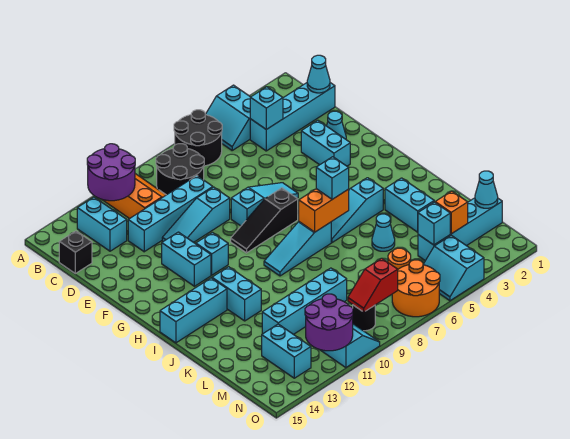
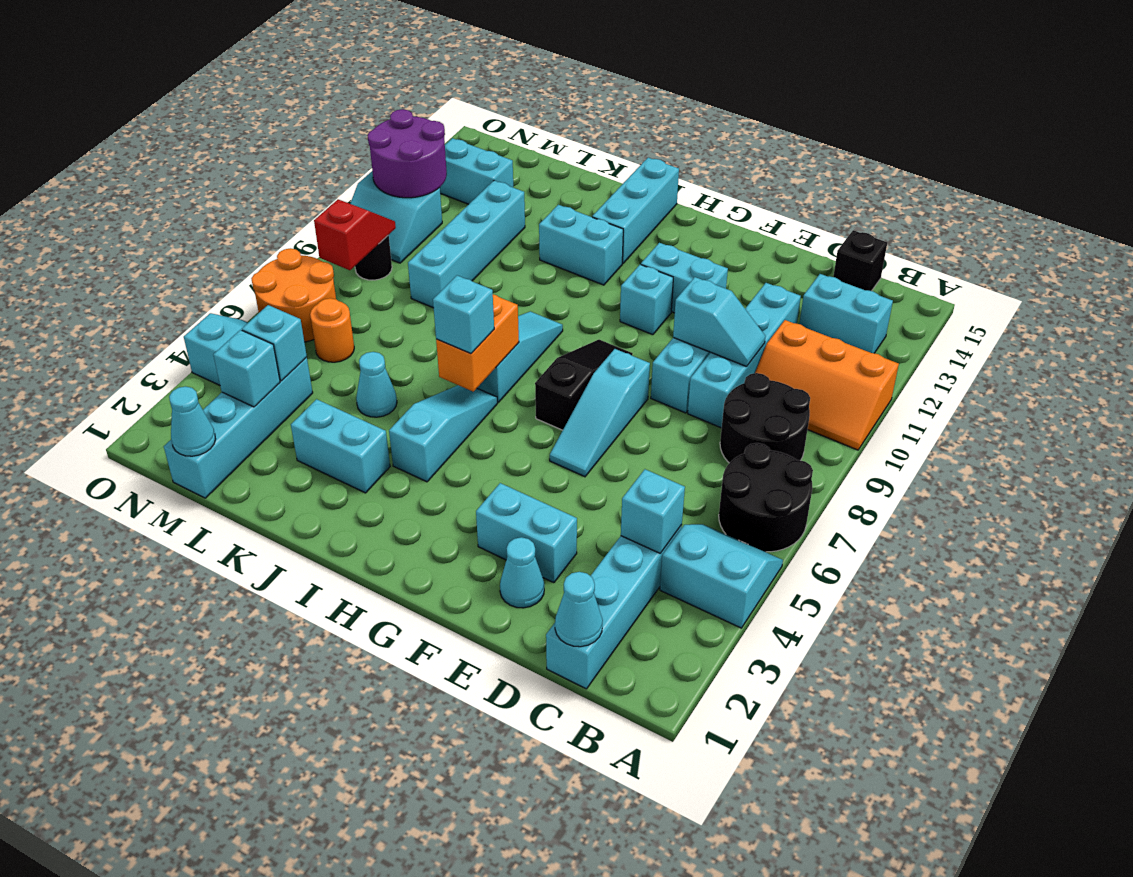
purple round brick A11:B12 level 2 -> none
none -> cyan slope D10:E10 level 2 top E
orange brick M3 level 2 -> cyan brick M3 level 2

